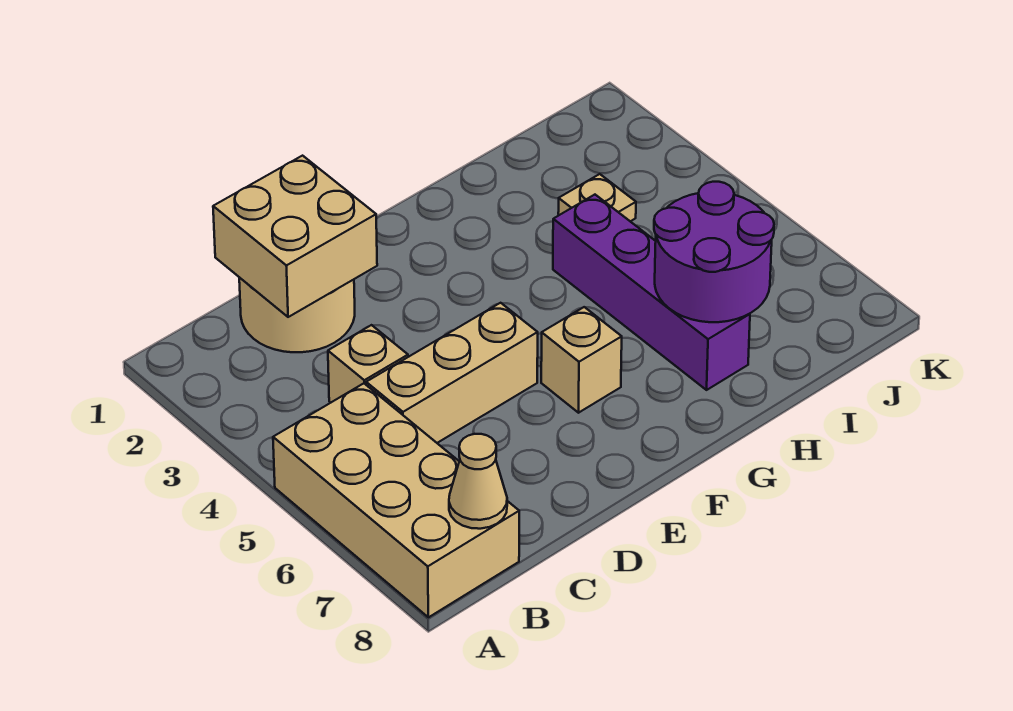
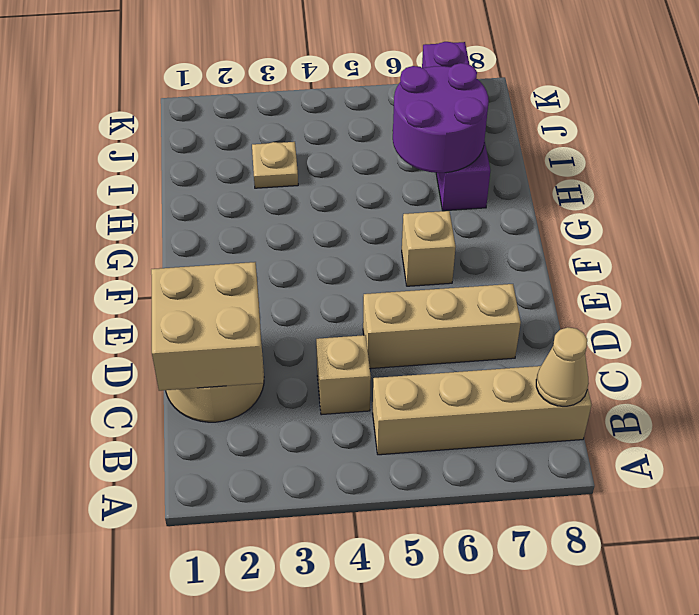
tan brick A5:B8 level 1 -> tan brick B5:B8 level 1
tan brick C5:E5 level 1 -> tan brick D5:D7 level 1
purple brick H4:H7 level 1 -> purple brick H7:K7 level 1

